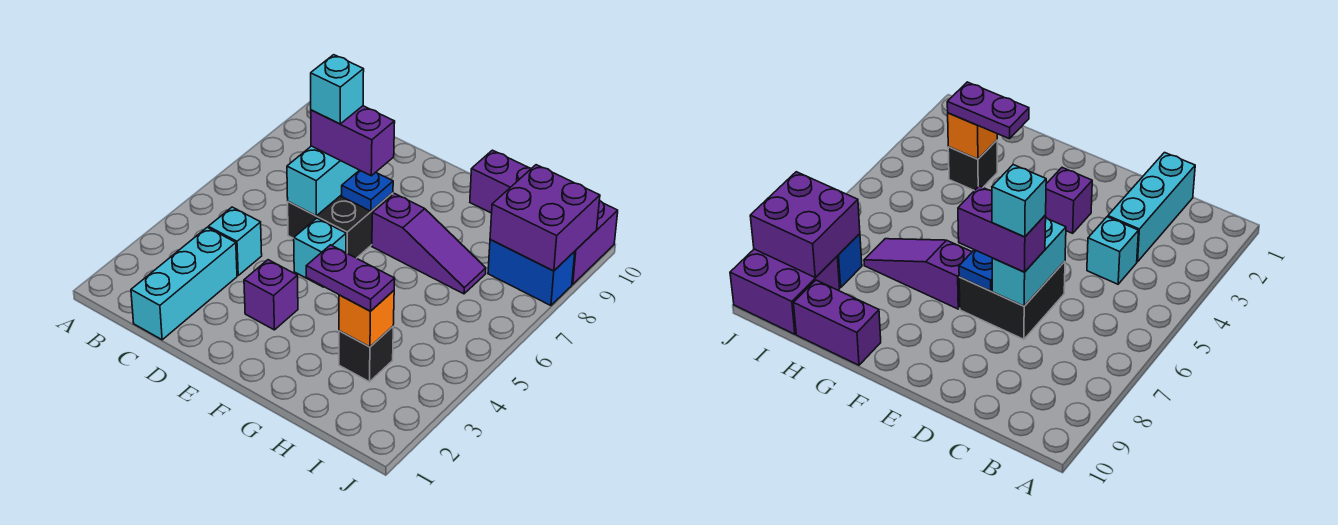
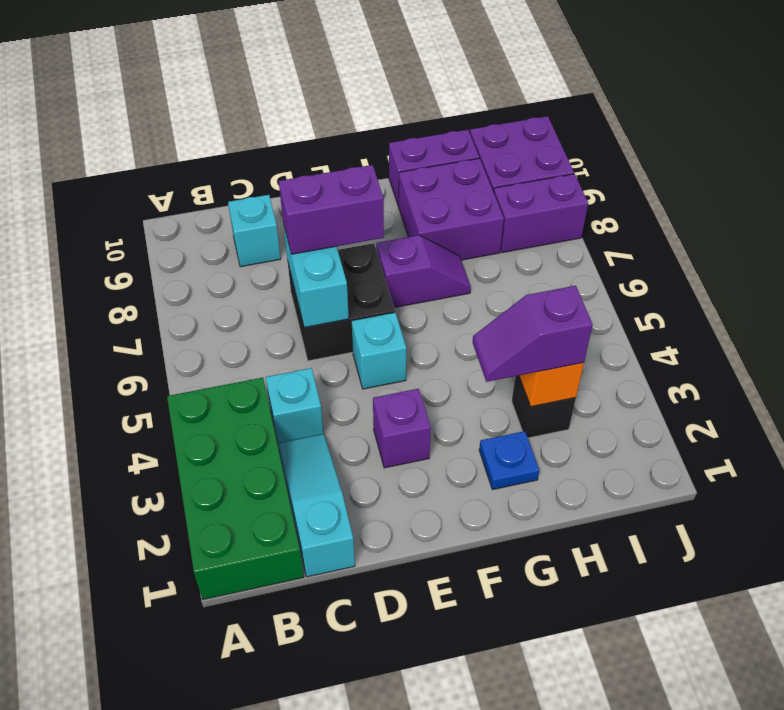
none -> green brick A1:B4 level 1
cyan brick C1:C3 level 1 -> cyan slope C1:C3 level 1 top 1
cyan brick D7 level 4 -> cyan brick C9 level 1
blue plate E7 level 2 -> blue plate G2 level 1
purple slope F7:H7 level 1 top F -> purple slope F7:G7 level 1 top F
purple plate G3:H3 level 3 -> purple slope G3:H3 level 3 top H
blue brick I8:J8 level 1 -> purple brick I8:J8 level 1
purple brick I8:J9 level 2 -> purple brick G8:H9 level 1

